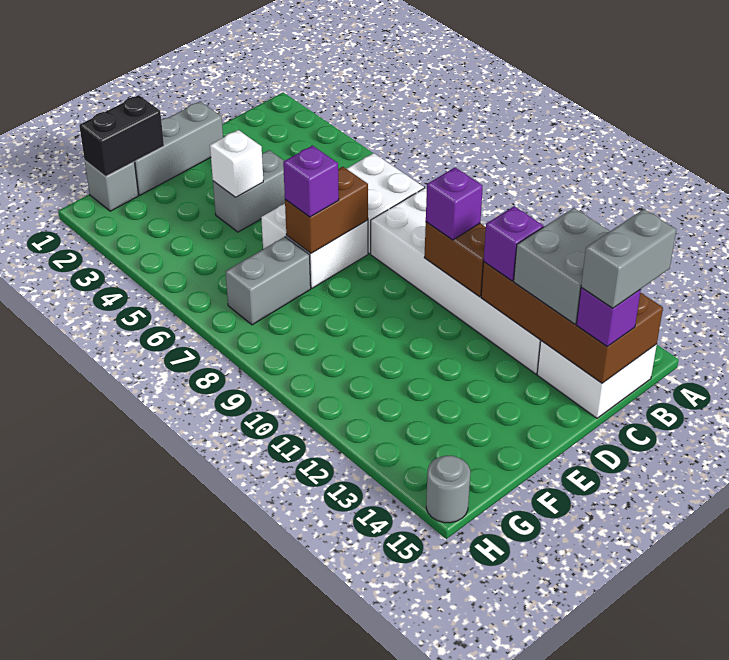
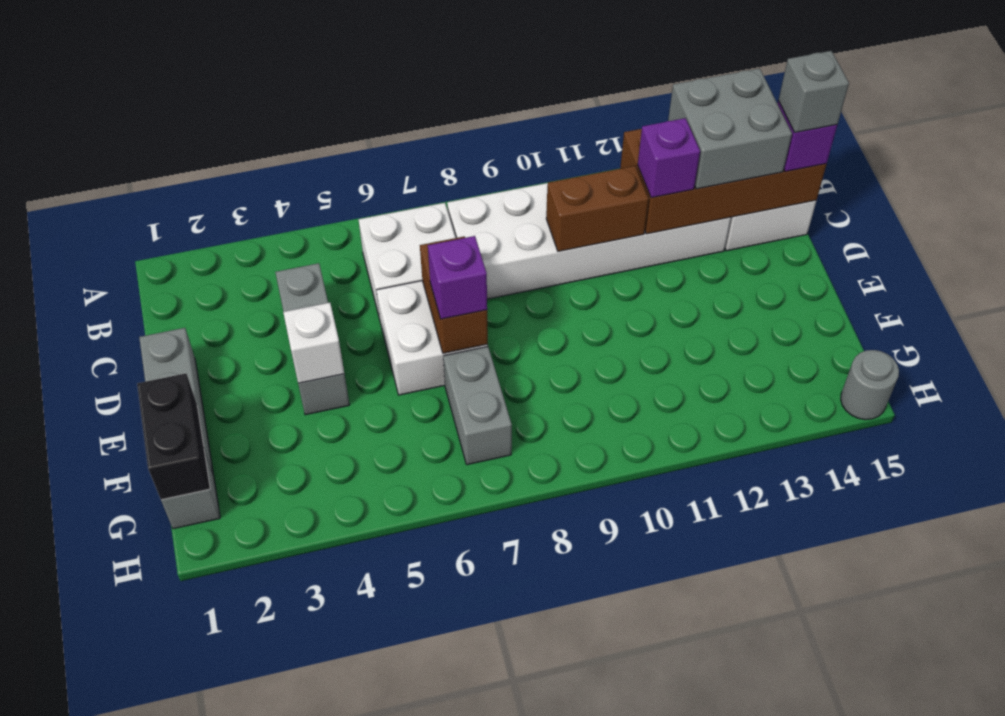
grey brick B15:C15 level 4 -> grey brick C15 level 4
purple brick C10 level 3 -> none
grey brick D4:E4 level 1 -> grey brick C4:E4 level 1

